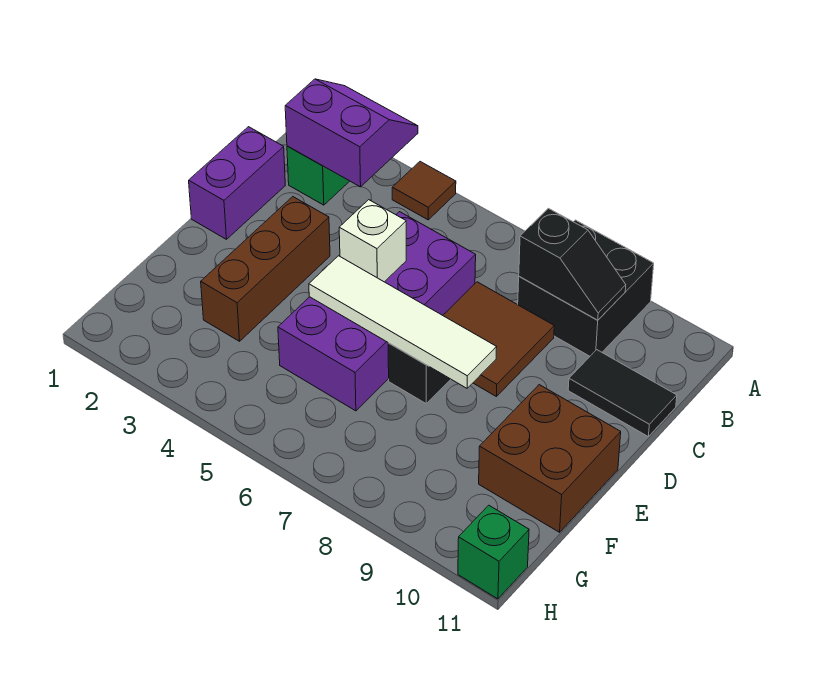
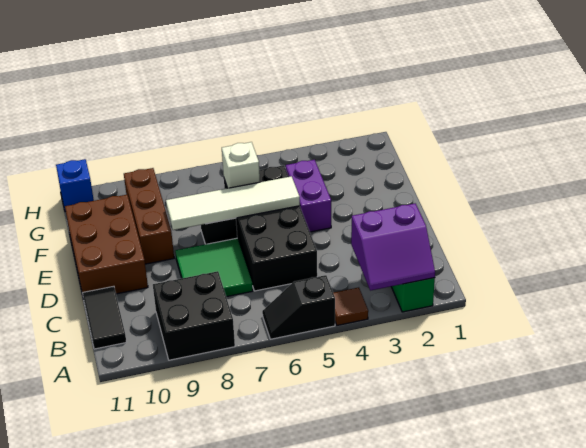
black slope B8:B9 level 2 top 8 -> black slope A5:A6 level 1 top 5
purple brick C1:D1 level 1 -> purple brick E4:F4 level 1
purple brick C5:F6 level 1 -> black brick C5:F6 level 1
brown tile C7:D8 level 1 -> green tile C7:D8 level 1
black tile C10:C11 level 1 -> black tile B11:C11 level 1
brown brick D3:F3 level 1 -> brown brick E9:G9 level 1
white brick D5 level 2 -> white brick F6 level 2
brown brick E10:F11 level 1 -> brown brick D10:F11 level 1
green brick H11 level 1 -> blue brick H11 level 1

